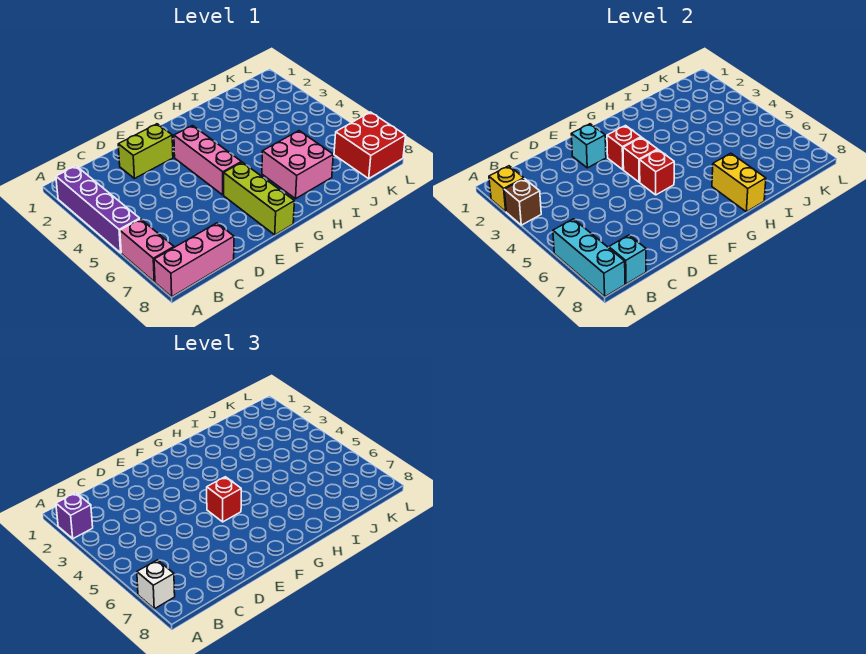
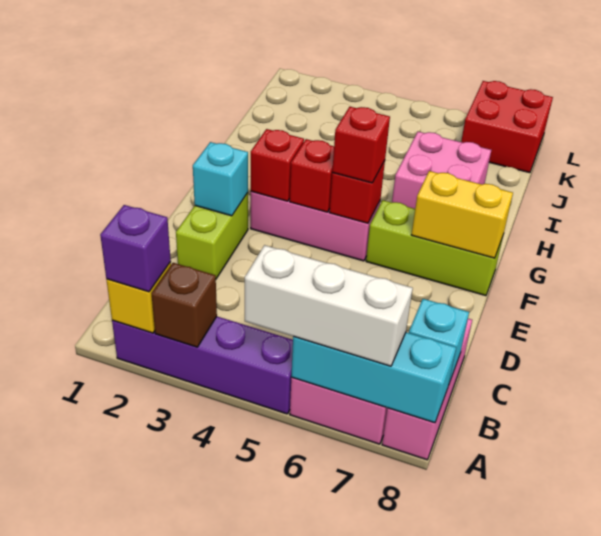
white brick A7 level 3 -> white brick A5:A7 level 3
yellow brick H7:H8 level 2 -> yellow brick F7:F8 level 2

